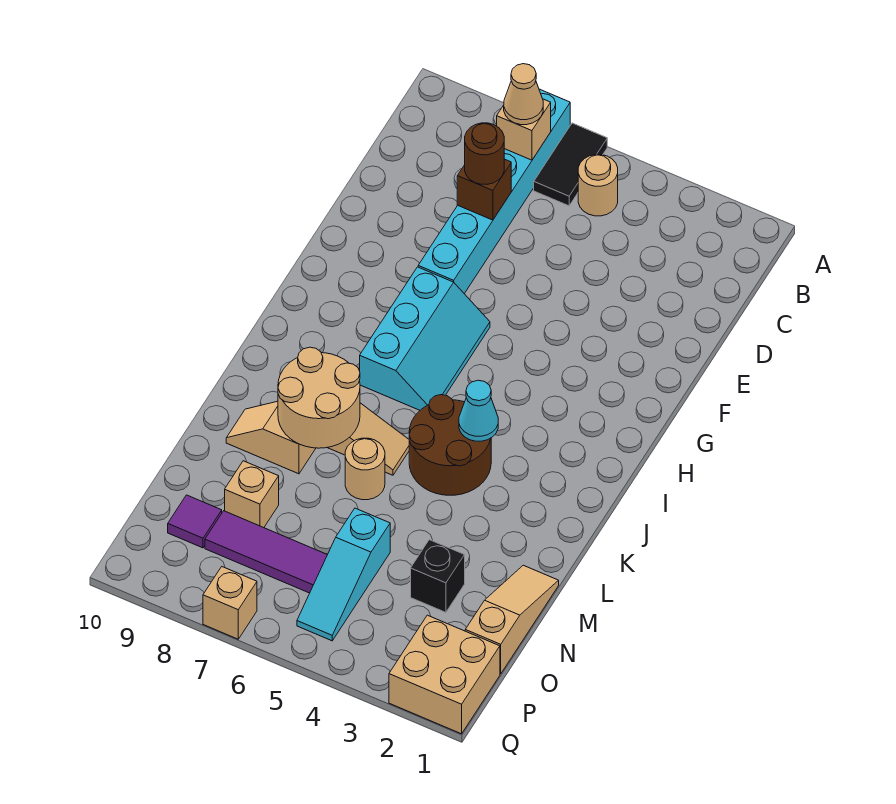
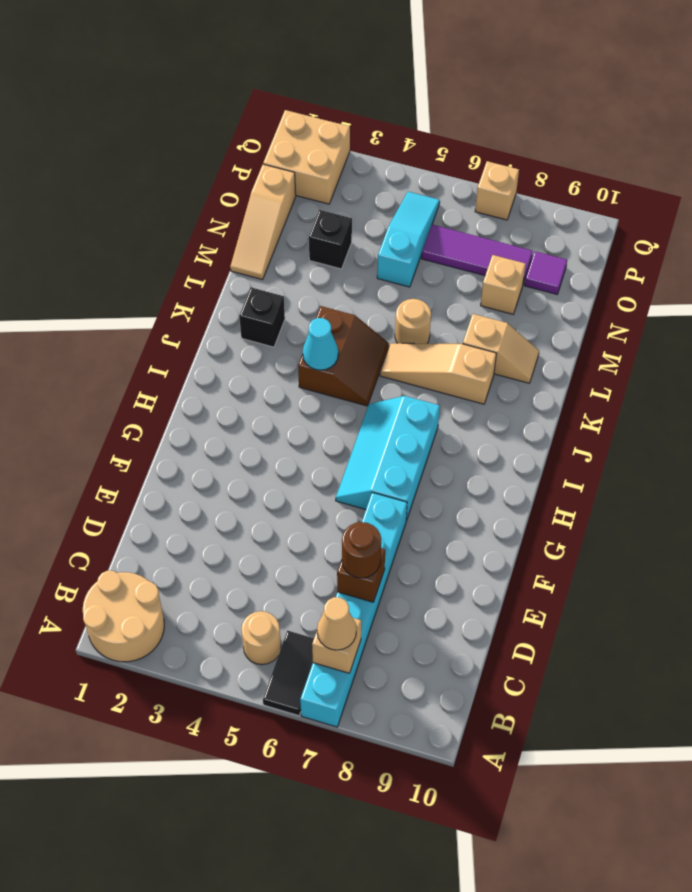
brown round brick J4:K5 level 1 -> brown slope J4:K5 level 1 top 4
none -> black brick K2 level 1
tan round brick K7:L8 level 2 -> tan round brick A1:B2 level 1

